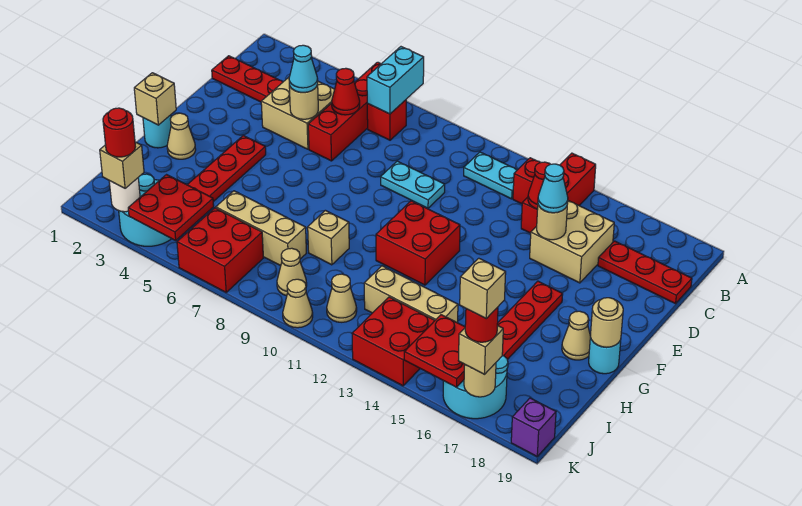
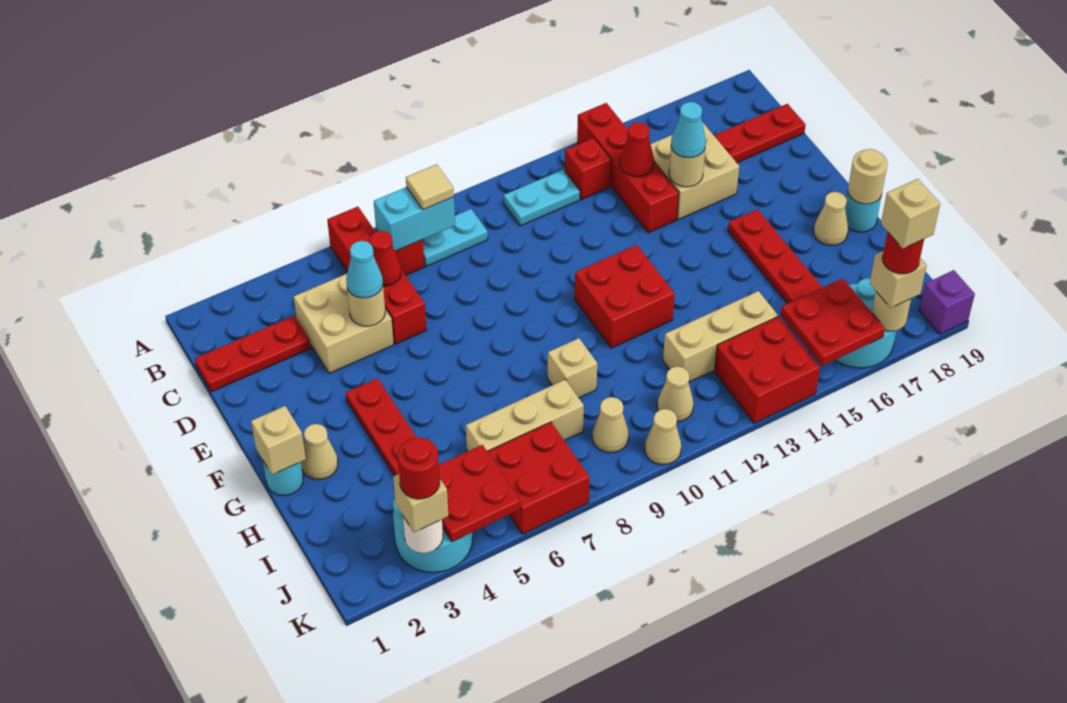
cyan brick A7:B7 level 2 -> cyan brick B7:B8 level 2
red brick A14:C14 level 1 -> red brick A14:D14 level 1
none -> tan tile B8 level 3
cyan plate D9:D10 level 1 -> cyan plate B8:B9 level 1

